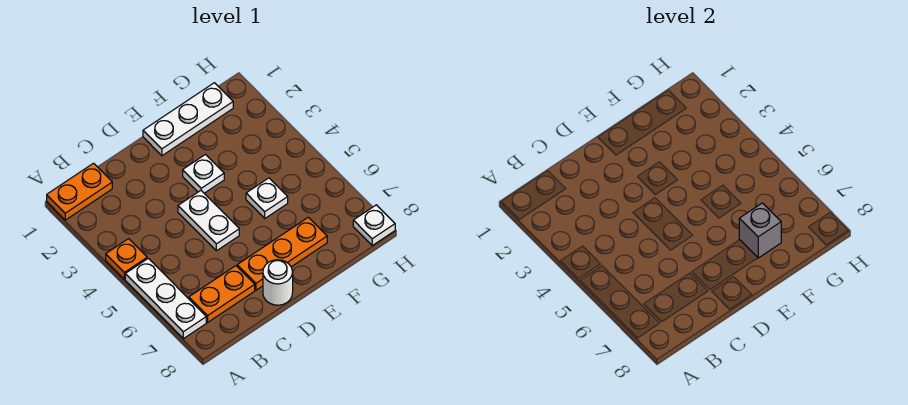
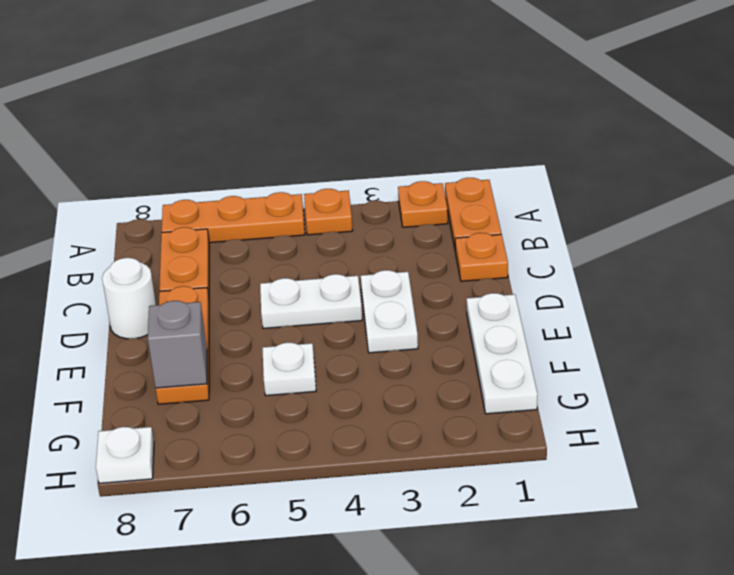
none -> orange plate A2 level 1
white plate A5:A7 level 1 -> orange plate A5:A7 level 1
none -> orange plate C1 level 1
white plate E3 level 1 -> white plate D3:E3 level 1

